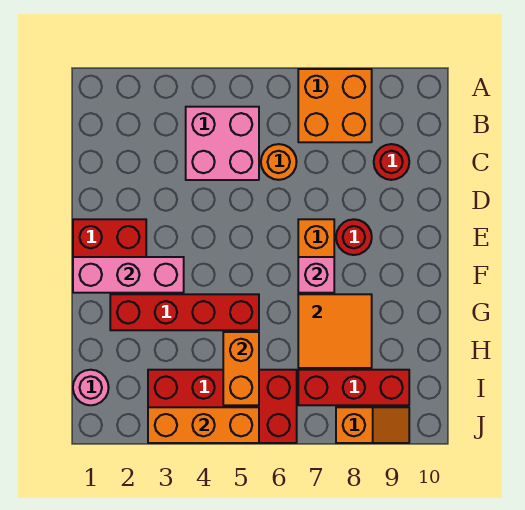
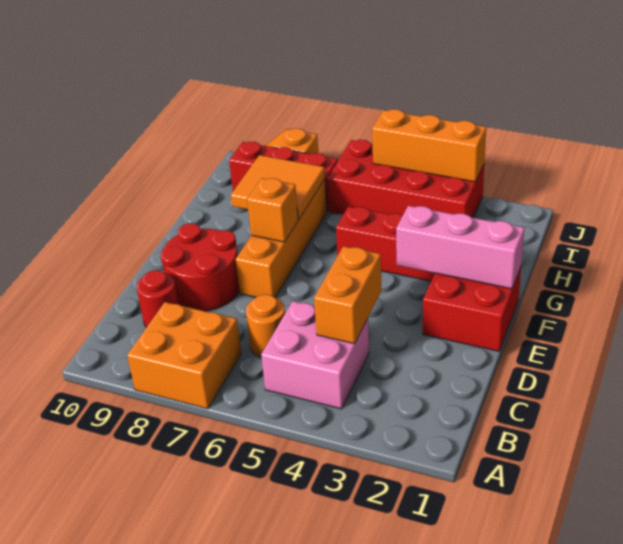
red round brick E8 level 1 -> red round brick D8:E9 level 1
pink brick F7 level 2 -> orange brick F7 level 2
orange brick H5:I5 level 2 -> orange brick C4:D4 level 2
pink round brick I1 level 1 -> none

